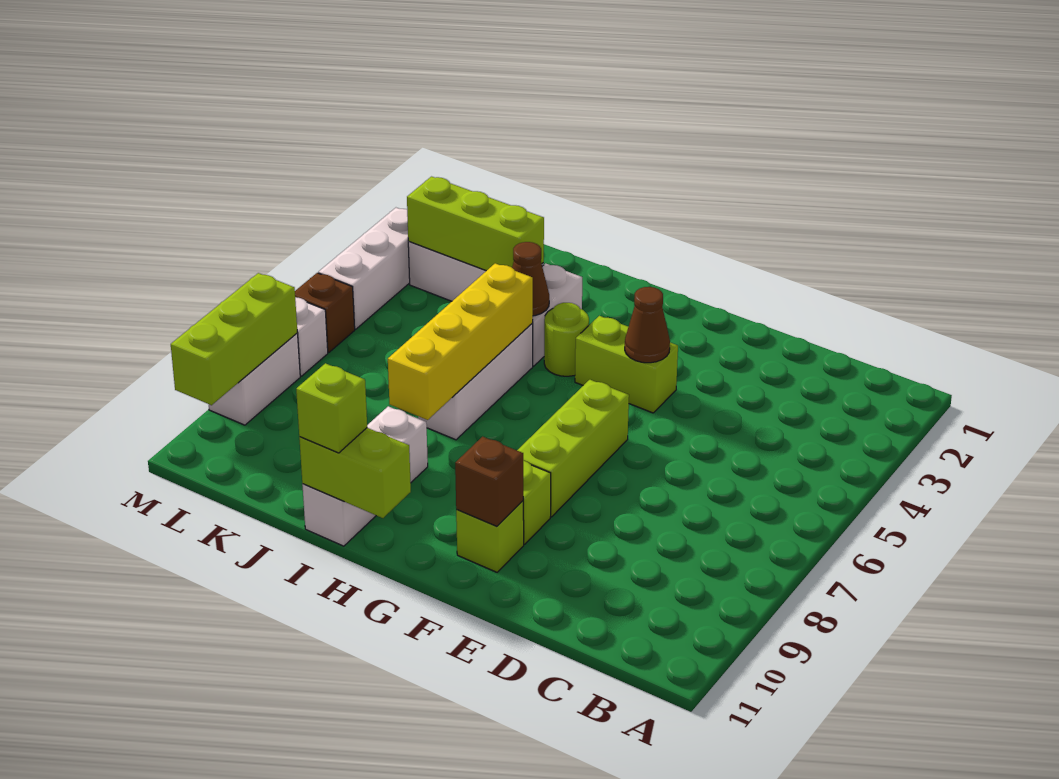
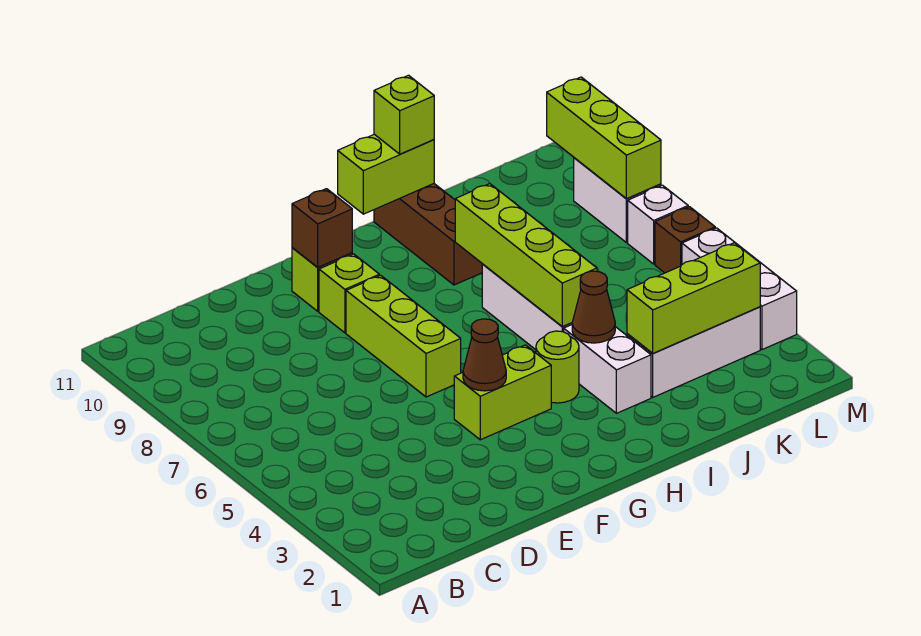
yellow brick I5:I8 level 2 -> lime brick I5:I8 level 2
white brick I9:I11 level 1 -> brown brick I9:I11 level 1

